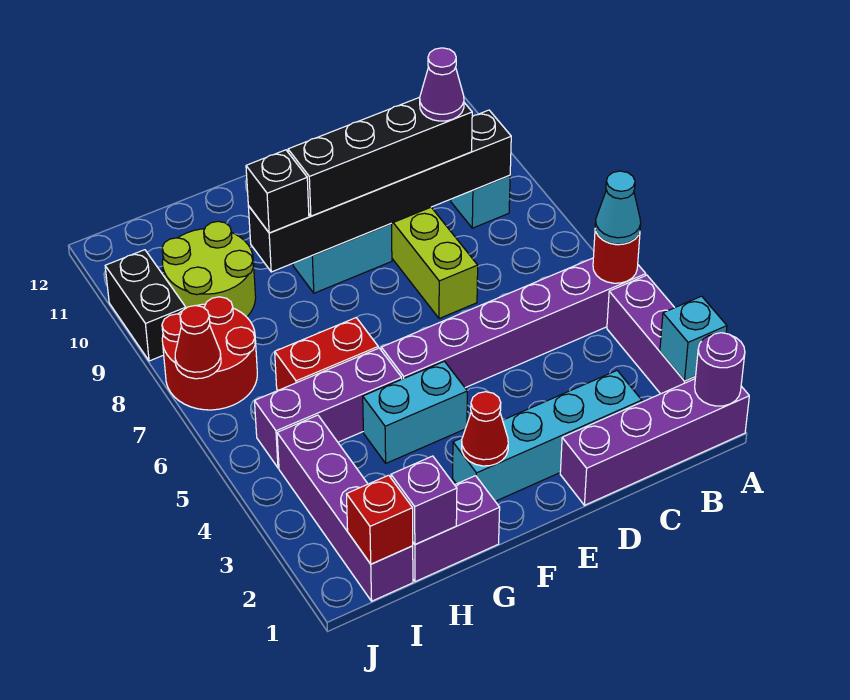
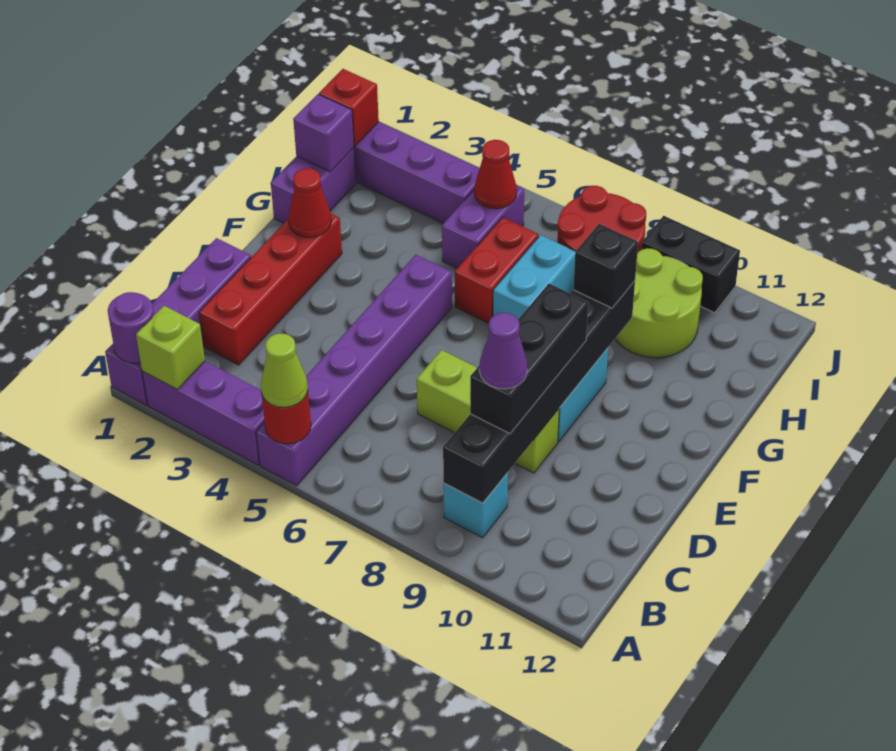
cyan brick A2 level 2 -> lime brick A2 level 2
cyan cone A5 level 3 -> lime cone A5 level 3
cyan brick C2:F2 level 1 -> red brick C2:F2 level 1
black brick C9:F9 level 3 -> black brick C9:E9 level 3
cyan brick F4:G4 level 1 -> cyan brick G7:H7 level 1
purple brick G5:I5 level 1 -> purple brick H5:I5 level 1
red cone J7 level 2 -> red cone I5 level 2

